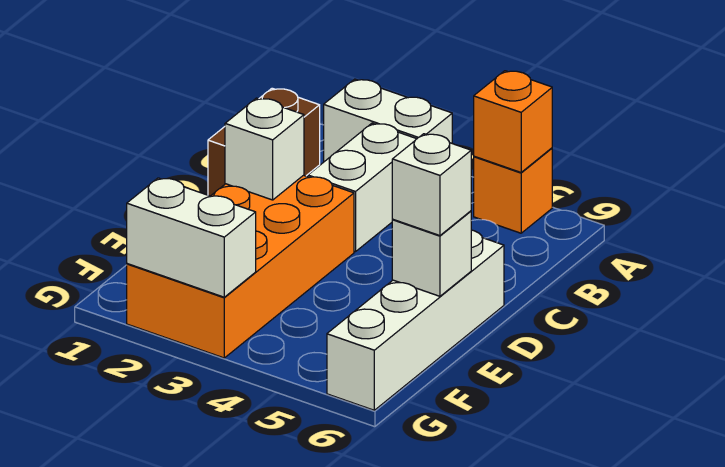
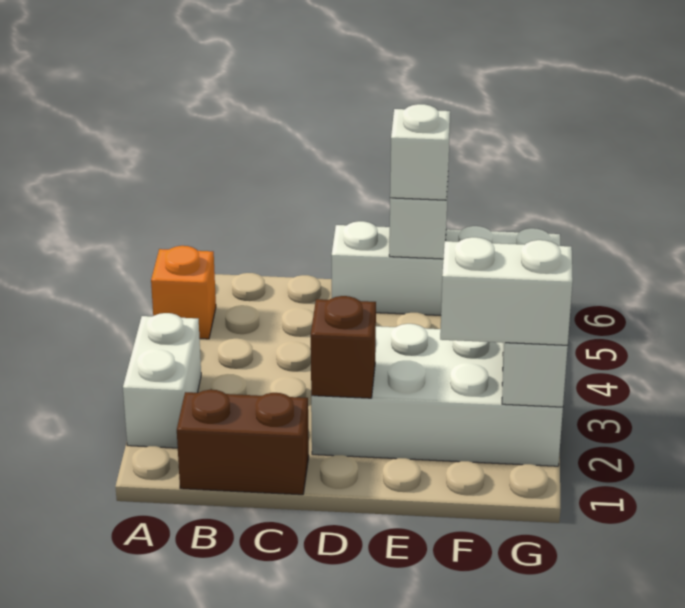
orange brick A5 level 2 -> none
white brick B3:C3 level 1 -> white brick F2:G2 level 3
orange brick D2:G3 level 1 -> white brick D2:G3 level 1
white brick D2 level 2 -> brown brick D2 level 2

